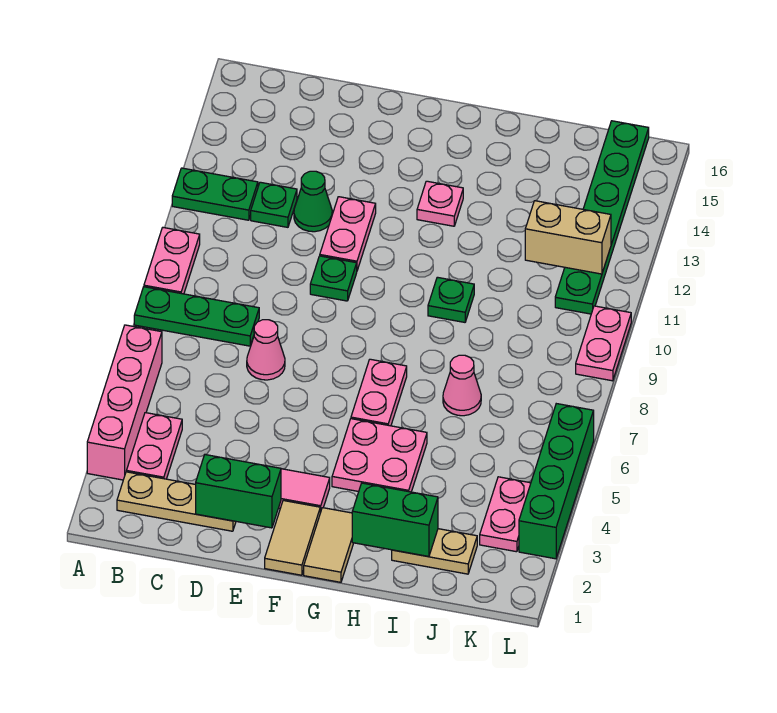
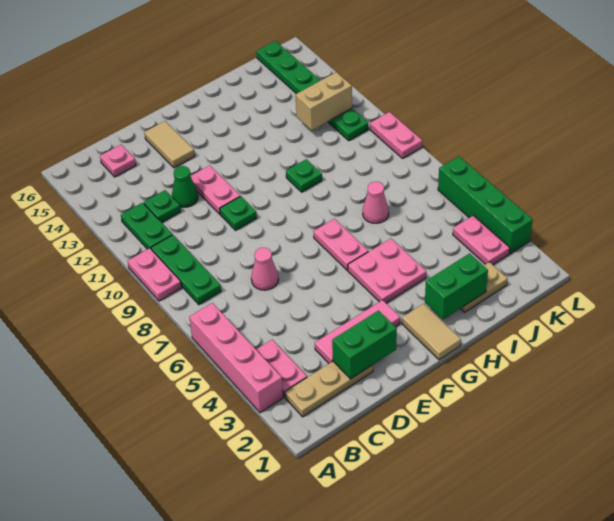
green plate A8:C8 level 1 -> green plate B8:B10 level 1
green plate A12:B12 level 1 -> green plate B11:B12 level 1
tan tile F1:F2 level 1 -> tan tile E14:E15 level 1
pink plate G13 level 1 -> pink plate C15 level 1

